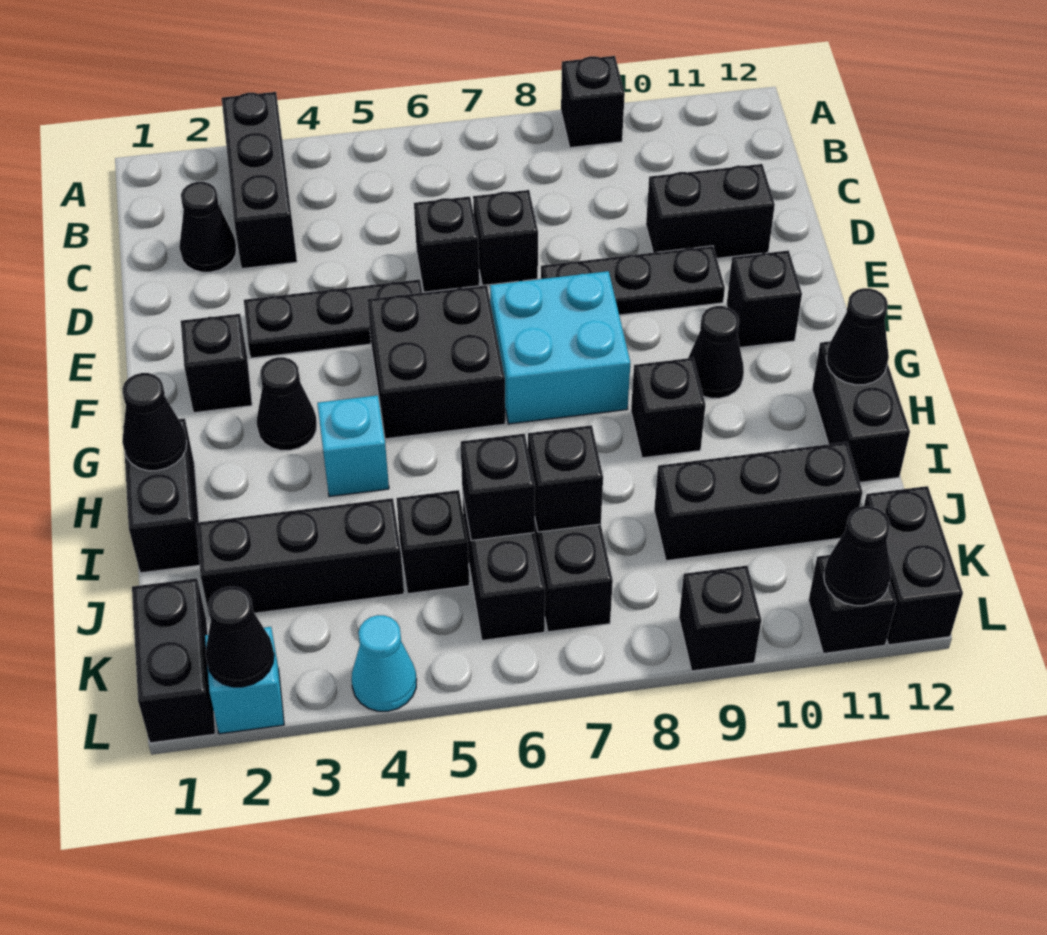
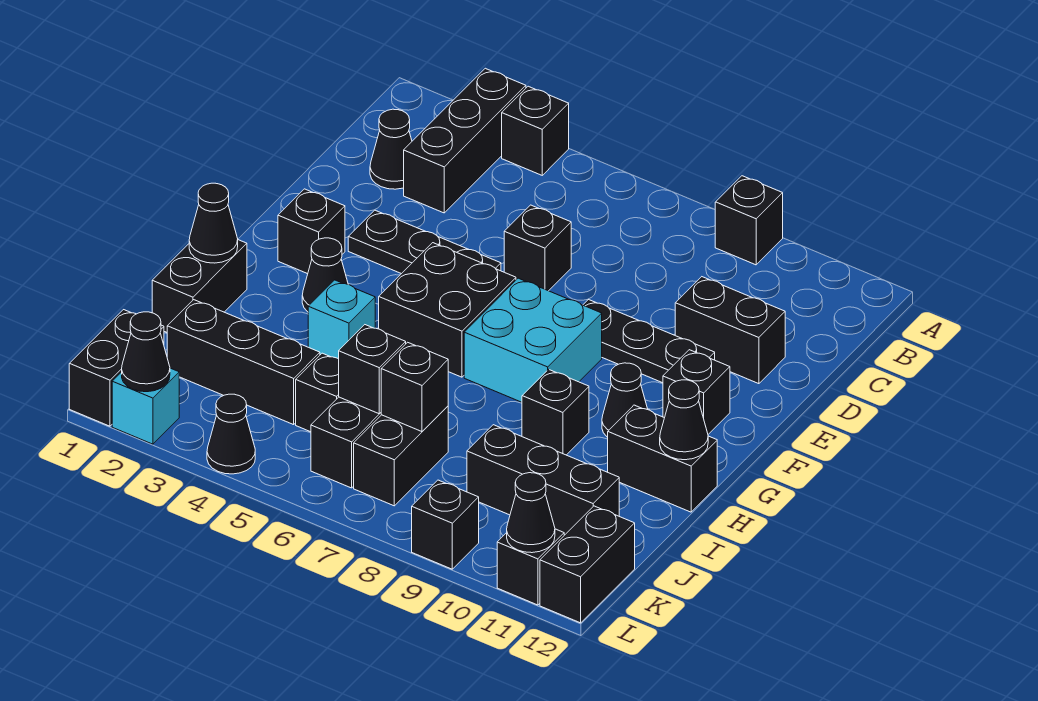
black brick D7 level 1 -> black brick A4 level 1
black brick H12:I12 level 1 -> black brick H11:H12 level 1
cyan cone L4 level 1 -> black cone L4 level 1

